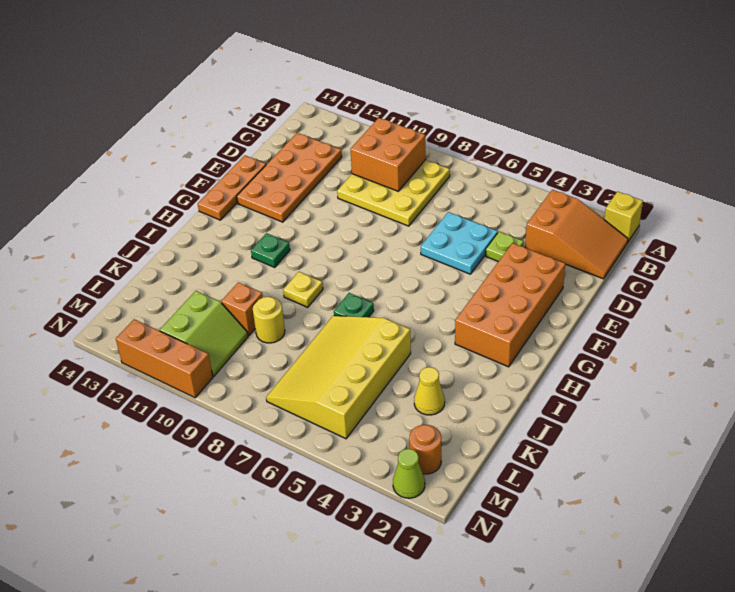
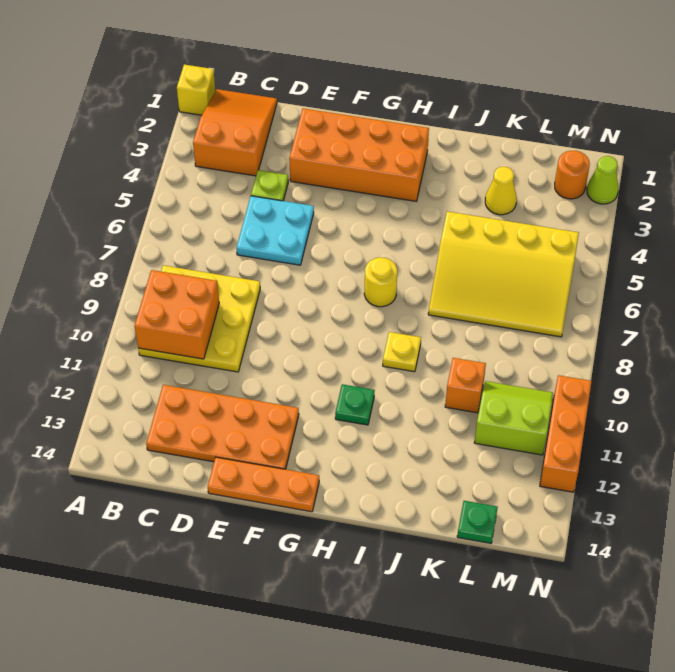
green plate I7 level 1 -> green plate L14 level 1
yellow round brick K9 level 1 -> yellow round brick H7 level 1

